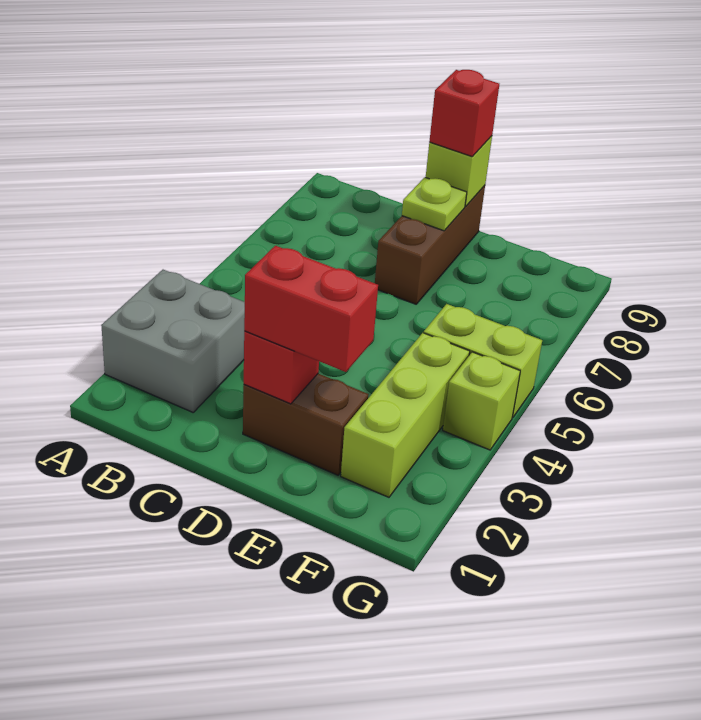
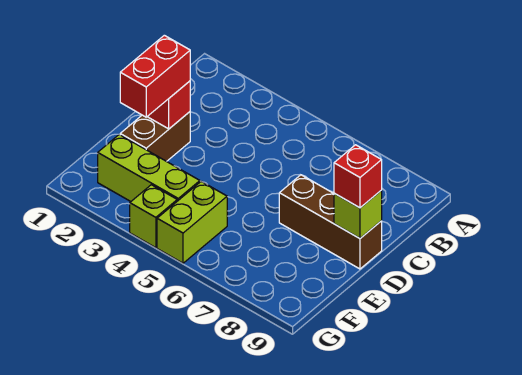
grey brick A2:B3 level 1 -> none
lime plate D8 level 2 -> none

